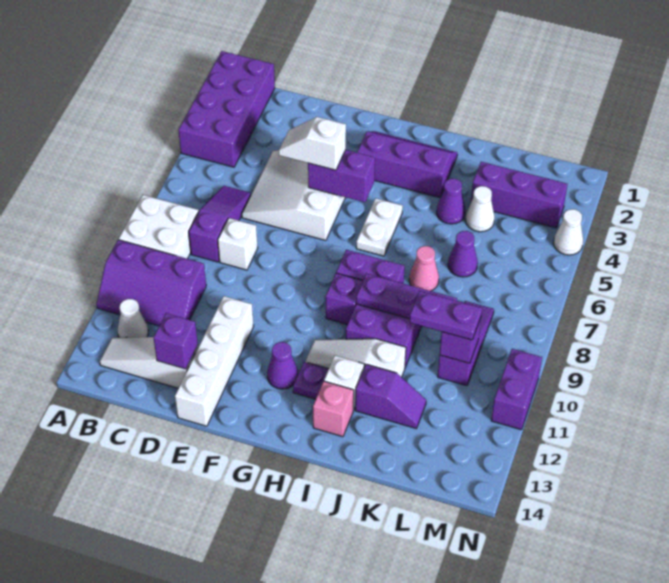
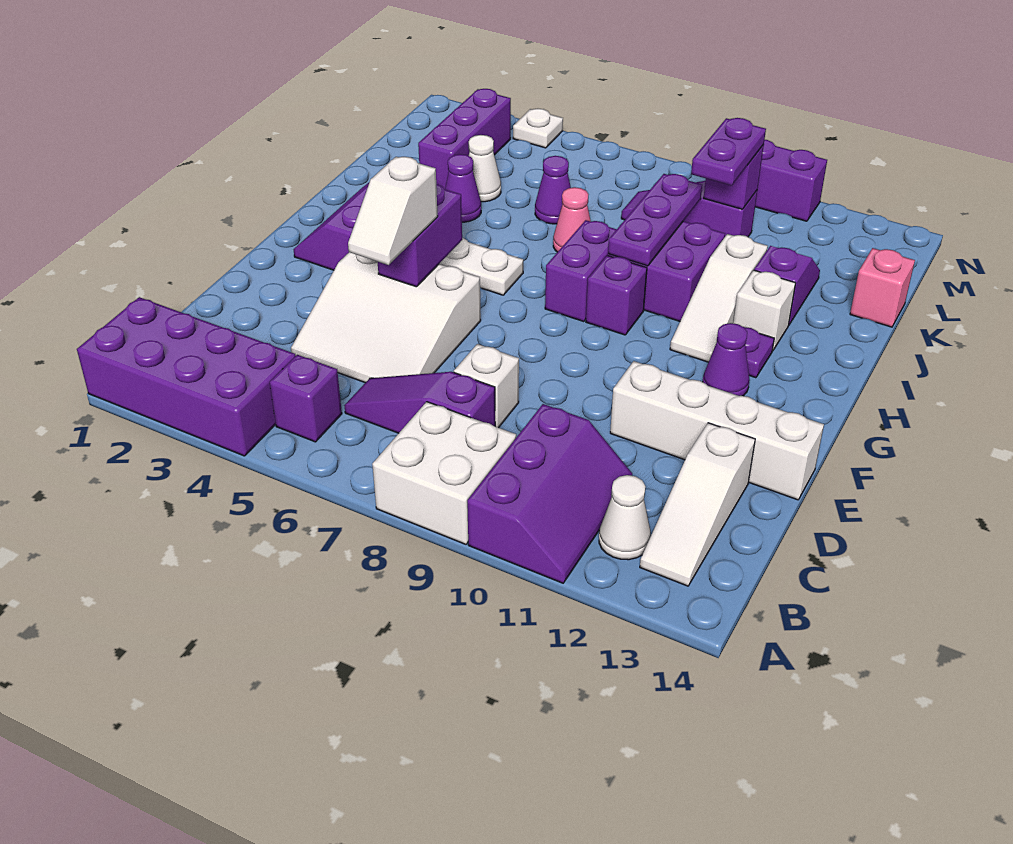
purple brick D13 level 2 -> purple brick B5 level 1
pink brick I13 level 1 -> pink brick K14 level 1
white cone N4 level 1 -> white plate N4 level 1

